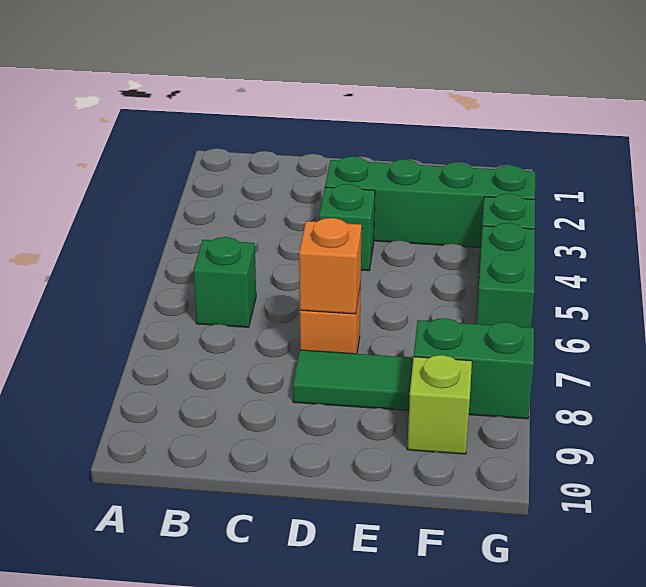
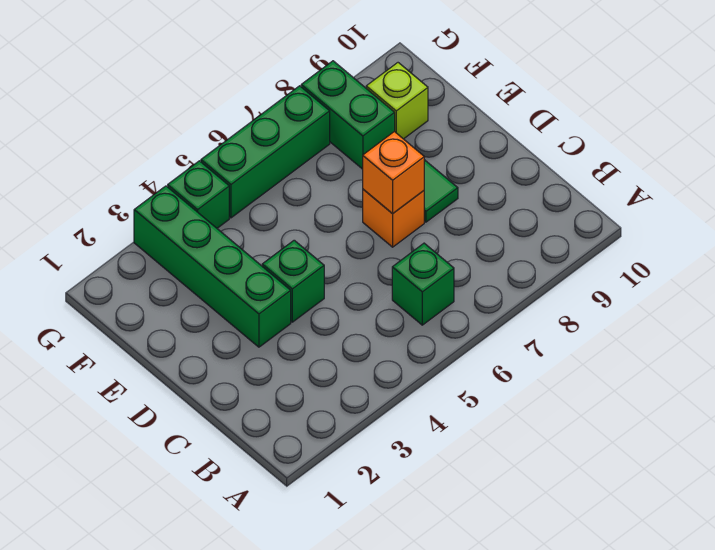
green brick G5:G6 level 1 -> green brick G5:G7 level 1

